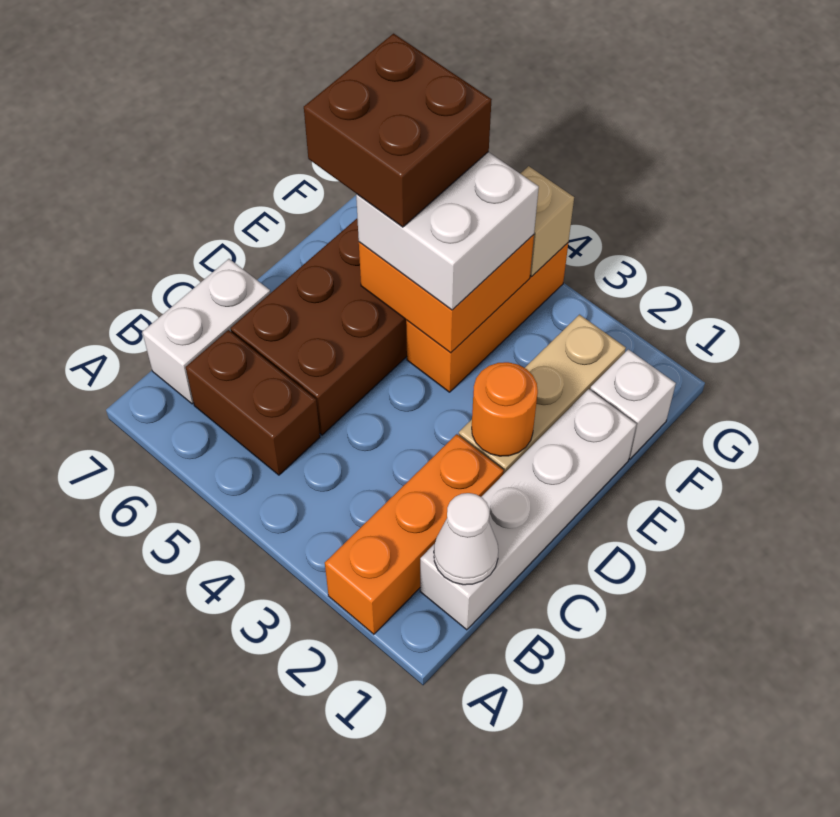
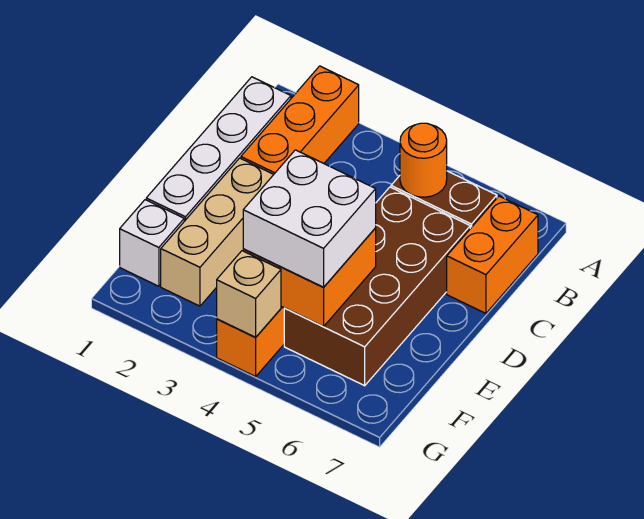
white cone B1 level 2 -> none
white brick B7:C7 level 1 -> orange brick B7:C7 level 1
orange round brick D2 level 2 -> orange round brick B5 level 2
brown brick E5:F6 level 4 -> none

